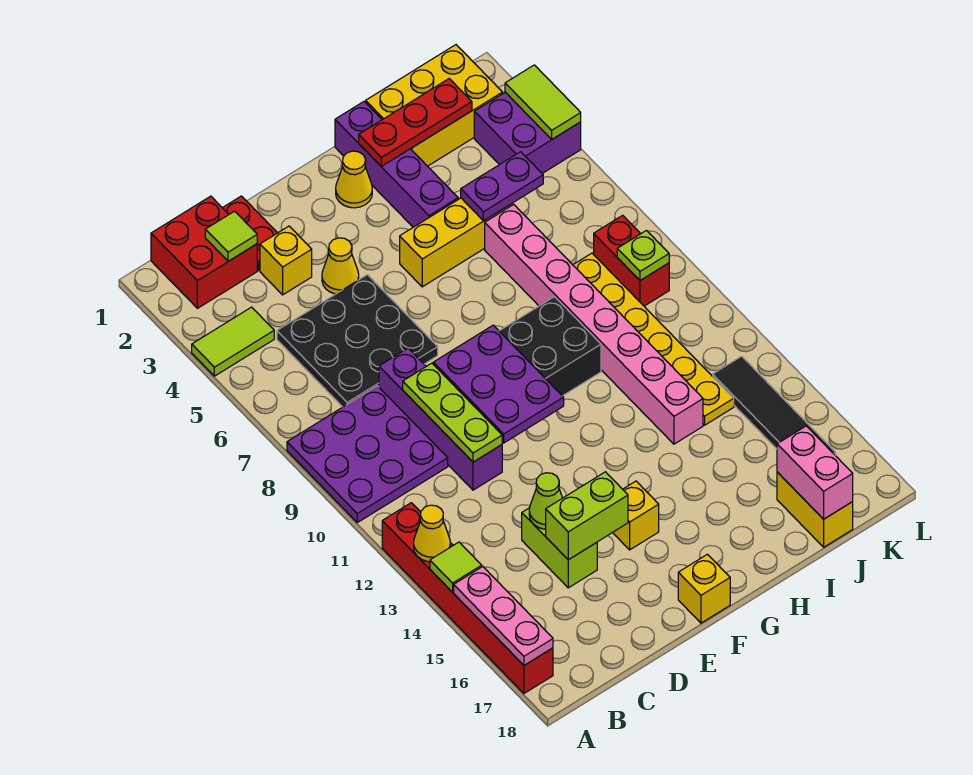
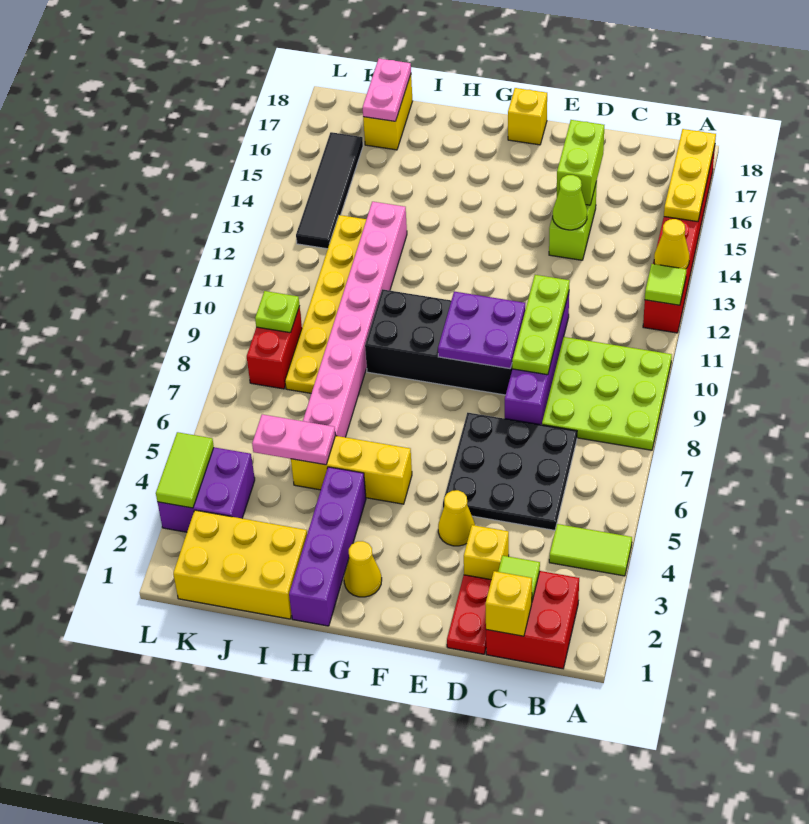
purple plate A8:C10 level 1 -> lime plate A8:C10 level 1
lime tile A14 level 2 -> lime tile A12 level 2
pink plate A15:A17 level 2 -> yellow plate A15:A17 level 2
lime brick D15:E15 level 2 -> lime brick D15:D16 level 2
purple plate E9:F11 level 2 -> purple plate E9:F10 level 2
yellow brick F15 level 1 -> yellow brick C1 level 2
red plate H2:J2 level 2 -> none
purple plate I5:J5 level 2 -> pink plate I5:J5 level 2
pink brick J17:J18 level 2 -> pink plate J17:J18 level 2

